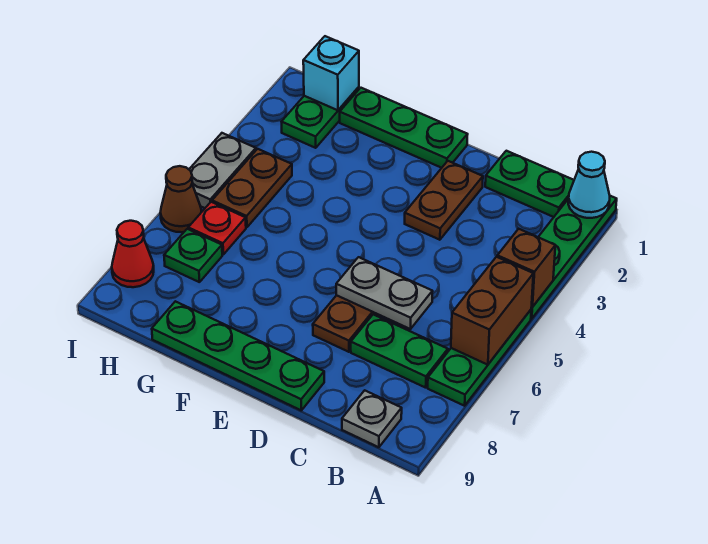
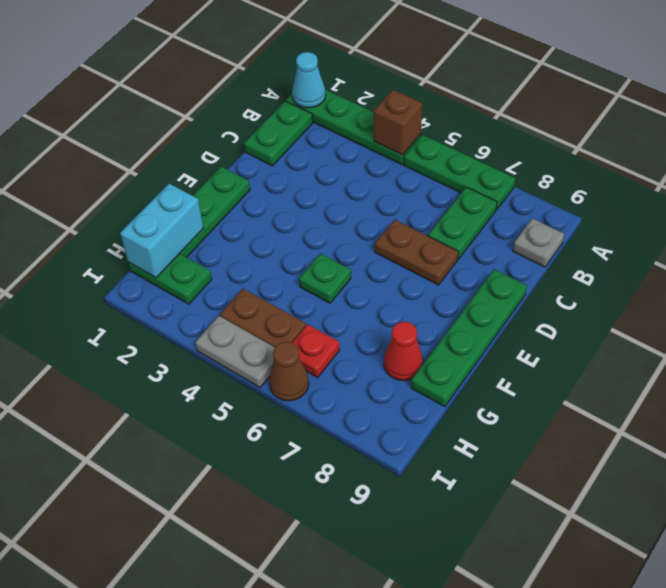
brown brick A5:A6 level 2 -> none
grey plate C6:D6 level 2 -> none
brown plate D2:D3 level 1 -> none
cyan brick H1 level 2 -> cyan brick G1:H1 level 2
green plate H7 level 1 -> green plate F5 level 1
red cone I8 level 1 -> red cone G8 level 1

